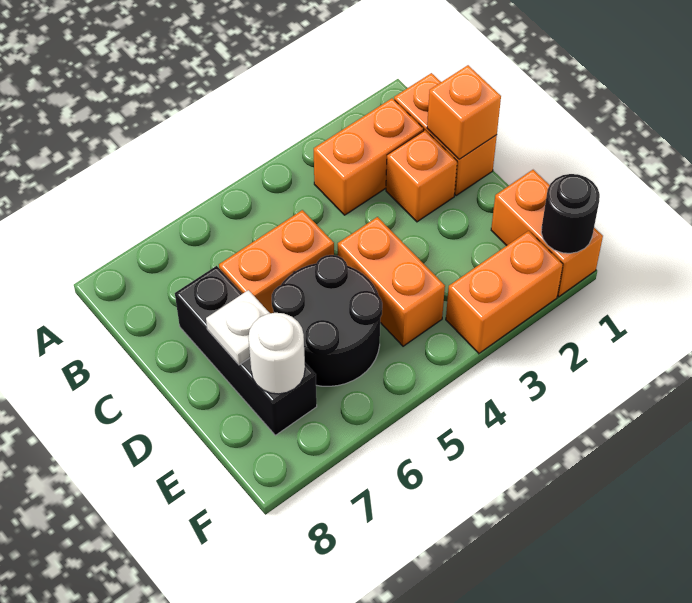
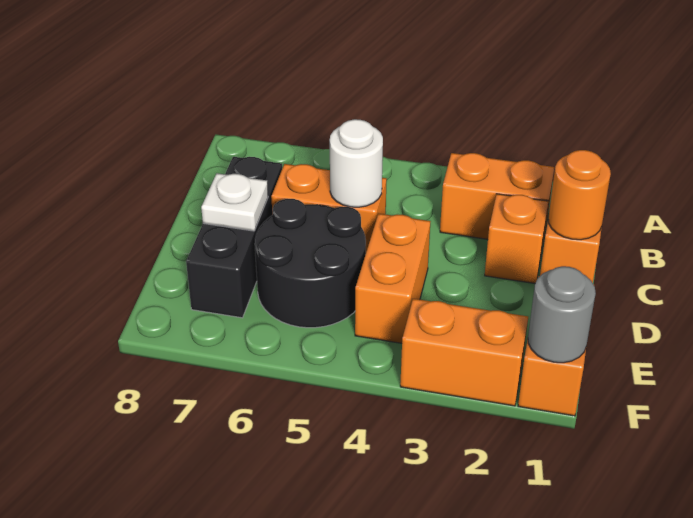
orange brick C1 level 2 -> orange round brick C1 level 2
white round brick E7 level 2 -> white round brick C5 level 2
black round brick F1 level 2 -> grey round brick F1 level 2

